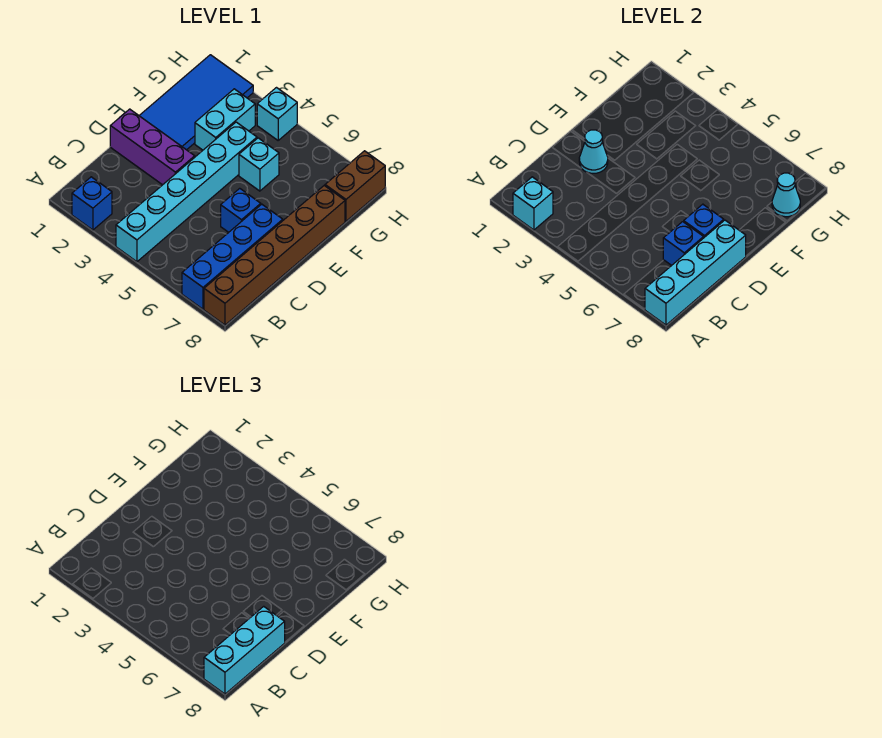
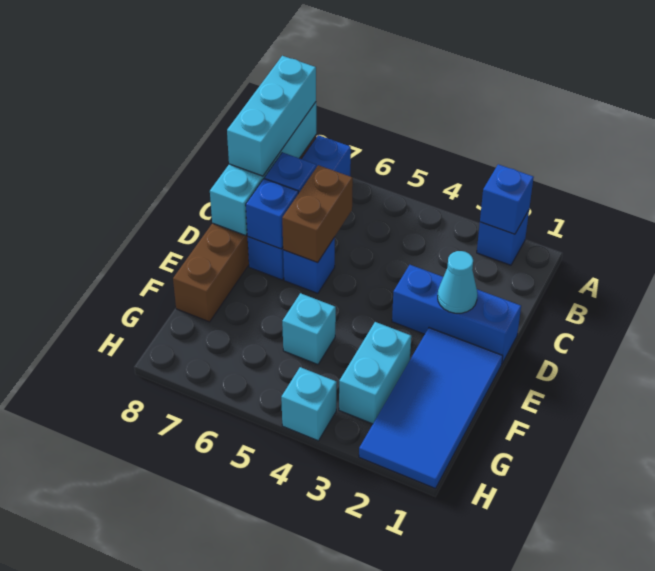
cyan brick A2 level 2 -> blue brick A2 level 2
cyan brick A4:F4 level 1 -> none
purple brick D1:D3 level 1 -> blue brick D1:D3 level 1
brown brick G8:H8 level 1 -> brown brick C6:D6 level 2
cyan cone G8 level 2 -> none

